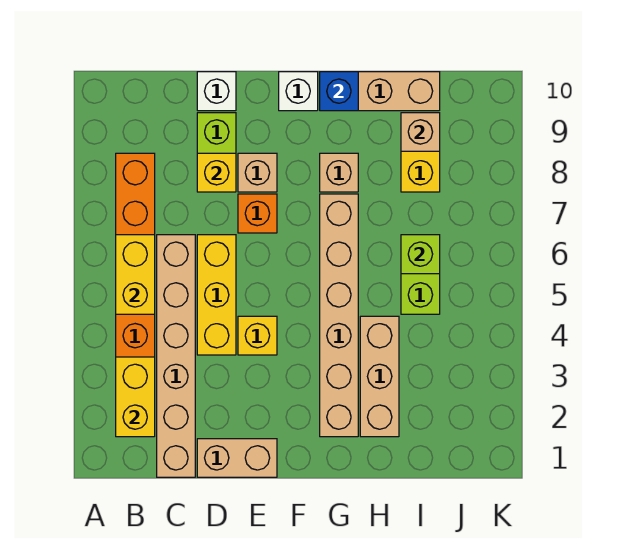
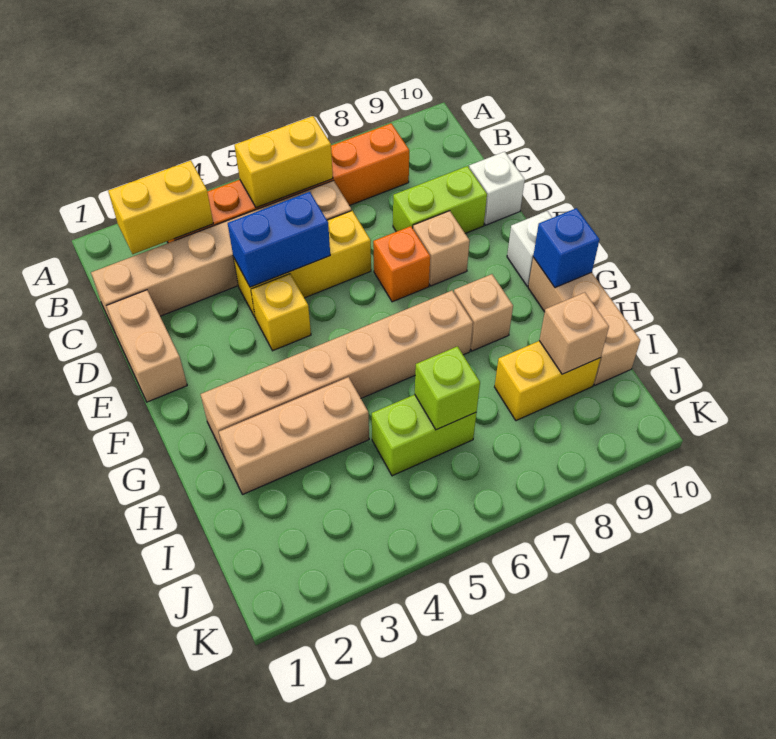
none -> blue brick D4:D5 level 2
yellow brick D8 level 2 -> none

